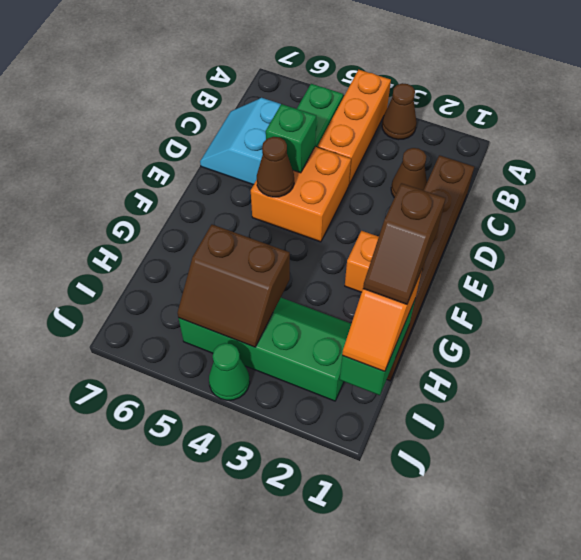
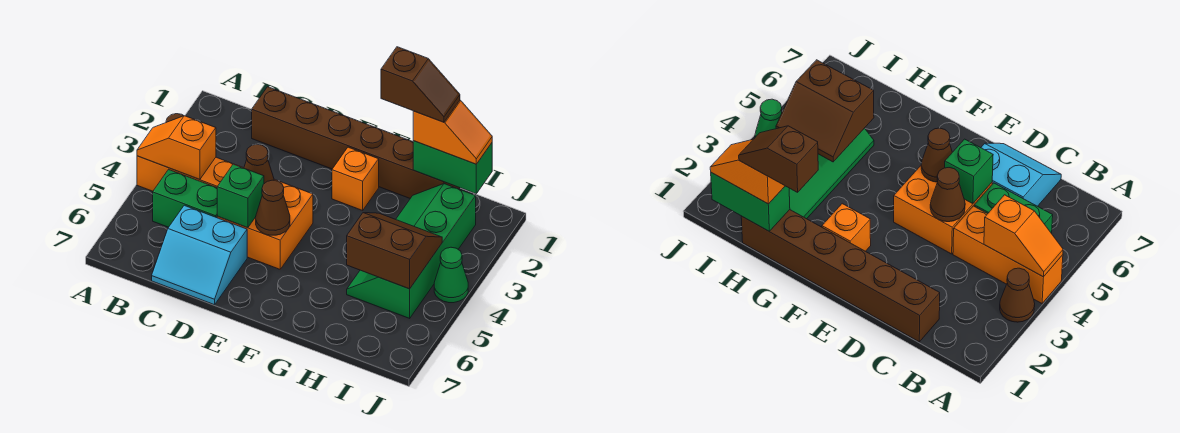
none -> orange slope A4:B4 level 2 top B
brown cone C2 level 1 -> brown cone D4 level 2
brown slope H4:I5 level 2 top H -> brown slope H4:I5 level 2 top 5

